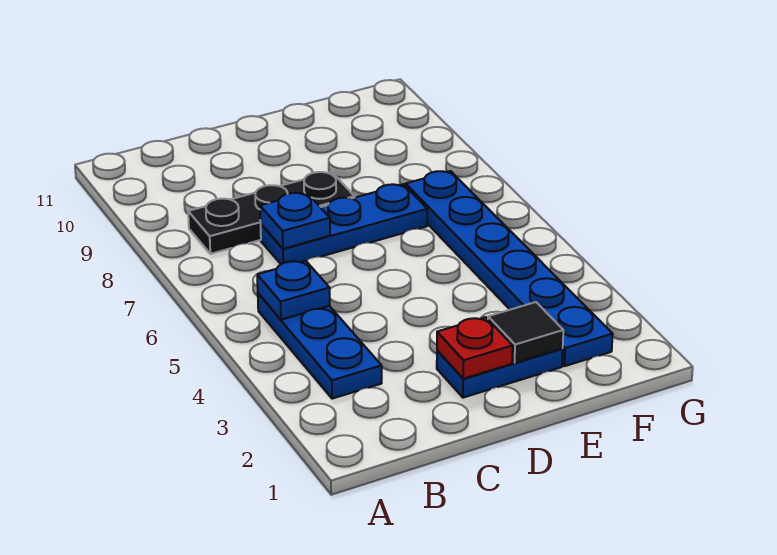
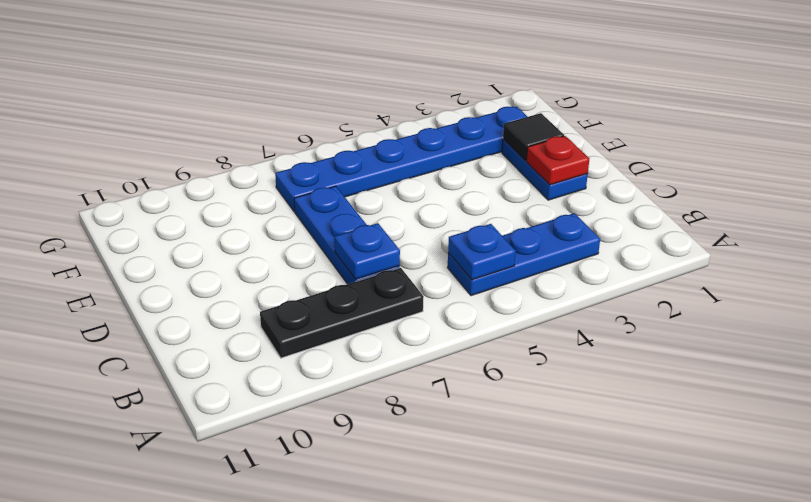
black plate B8:D8 level 1 -> black plate B7:B9 level 1

